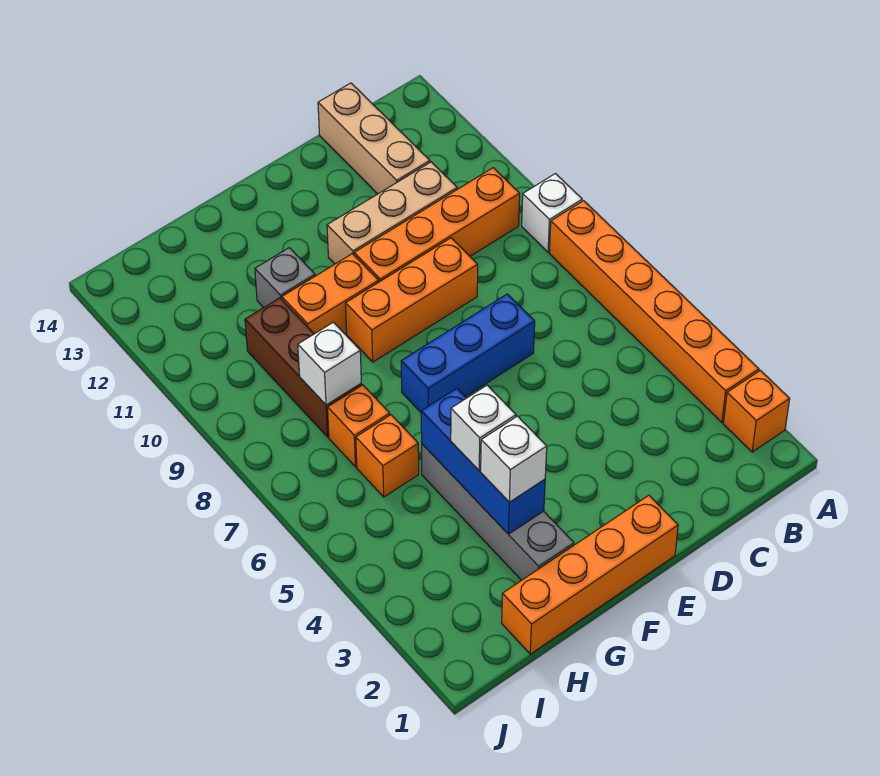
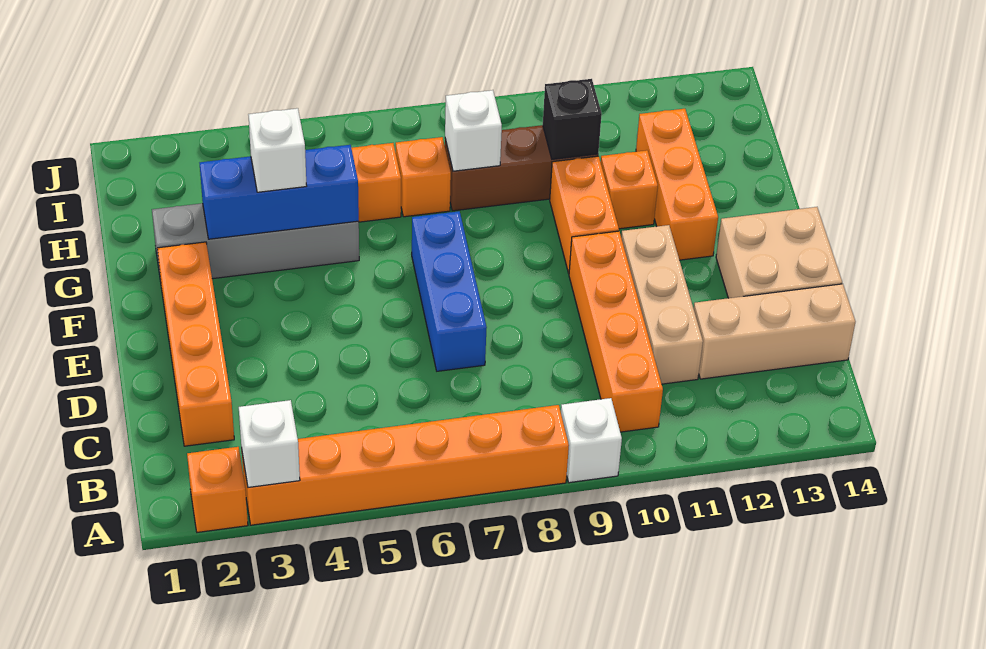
orange brick D9:F9 level 1 -> orange brick F12:H12 level 1
none -> tan brick D13:E14 level 1
orange brick E1:H1 level 1 -> orange brick C2:F2 level 1
white brick G3 level 3 -> white brick A3 level 2
grey brick G11 level 1 -> orange brick G11 level 1
none -> black brick H10 level 2

